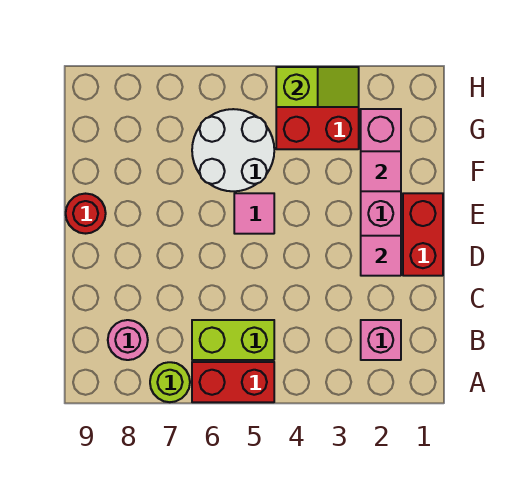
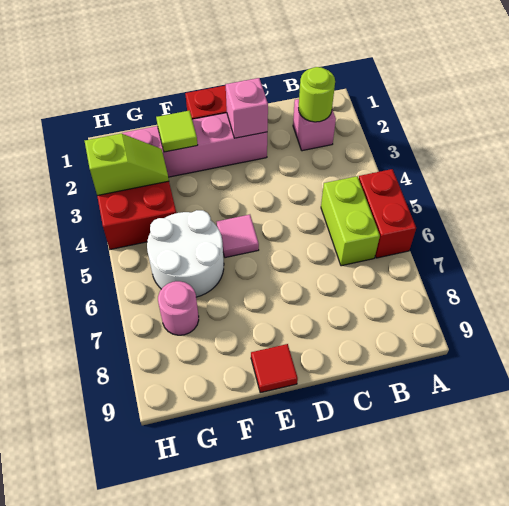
lime round brick A7 level 1 -> lime round brick B2 level 2
pink round brick B8 level 1 -> pink round brick G7 level 1
pink tile D2 level 2 -> pink brick D2 level 2
red round brick E9 level 1 -> red tile E9 level 1
pink tile F2 level 2 -> lime tile F2 level 2
lime slope H3:H4 level 2 top 4 -> lime slope G3:H3 level 2 top H

